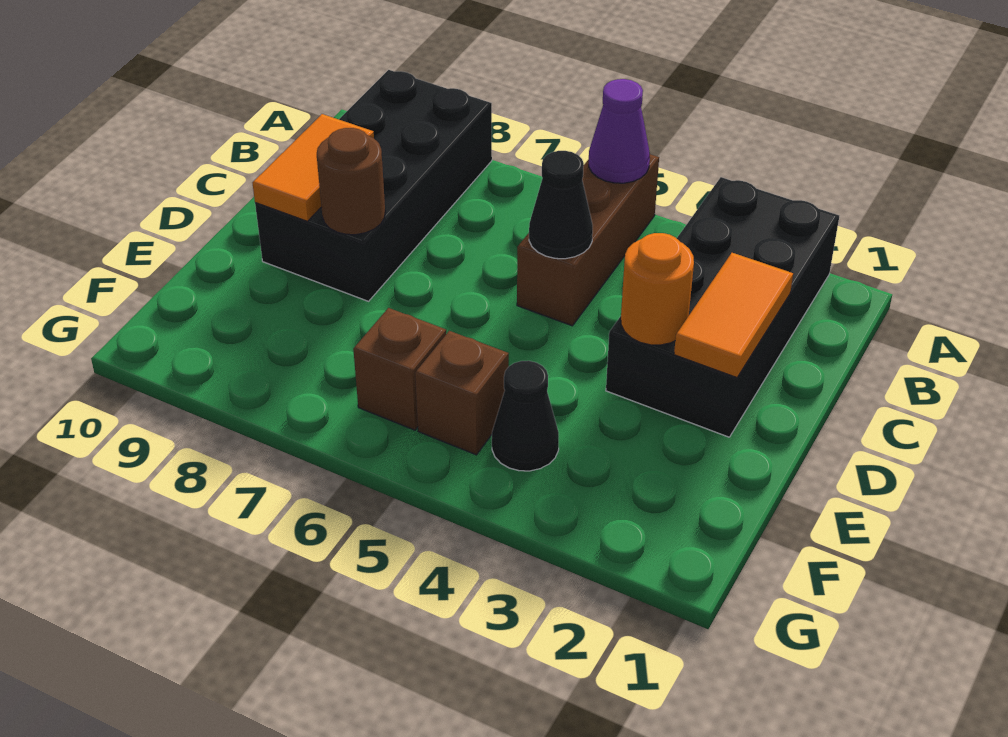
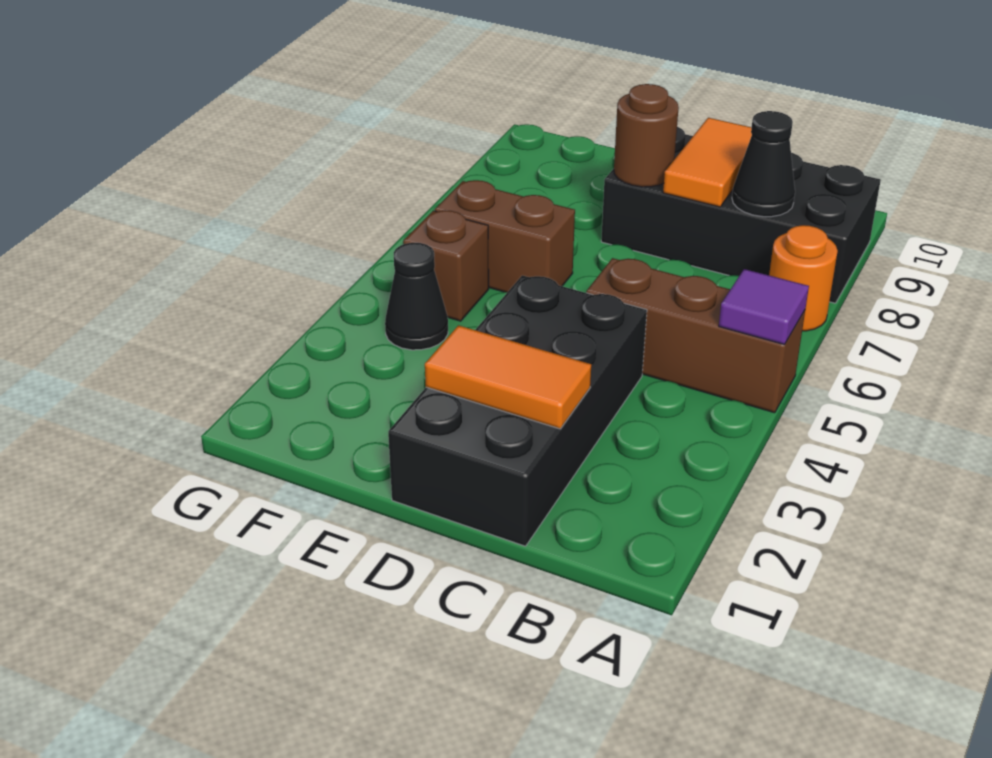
black brick A2:D3 level 1 -> black brick C1:D4 level 1
purple cone A5 level 2 -> purple tile A5 level 2
black cone C5 level 2 -> black cone B8 level 2
orange tile C9:D9 level 2 -> orange tile C8:C9 level 2
orange round brick D3 level 2 -> orange round brick A7 level 1
brown brick F6 level 1 -> brown brick E6:F6 level 1

